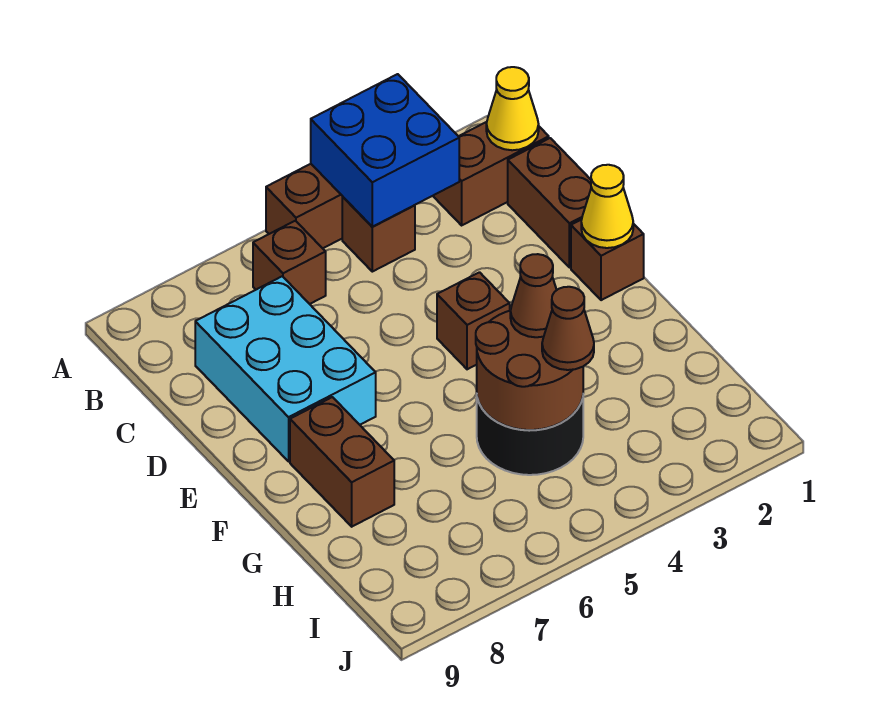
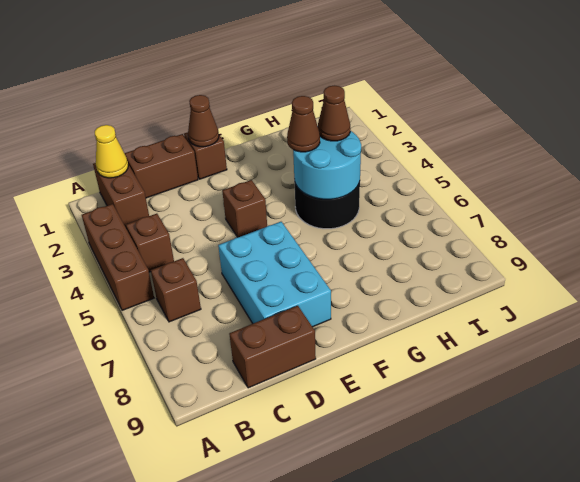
blue brick A3:B4 level 2 -> none
cyan brick C7:E8 level 1 -> cyan brick D6:E8 level 1
yellow cone E1 level 2 -> brown cone E1 level 2
brown brick F8:G8 level 1 -> brown brick C9:D9 level 1
brown round brick G4:H5 level 2 -> cyan round brick G4:H5 level 2

